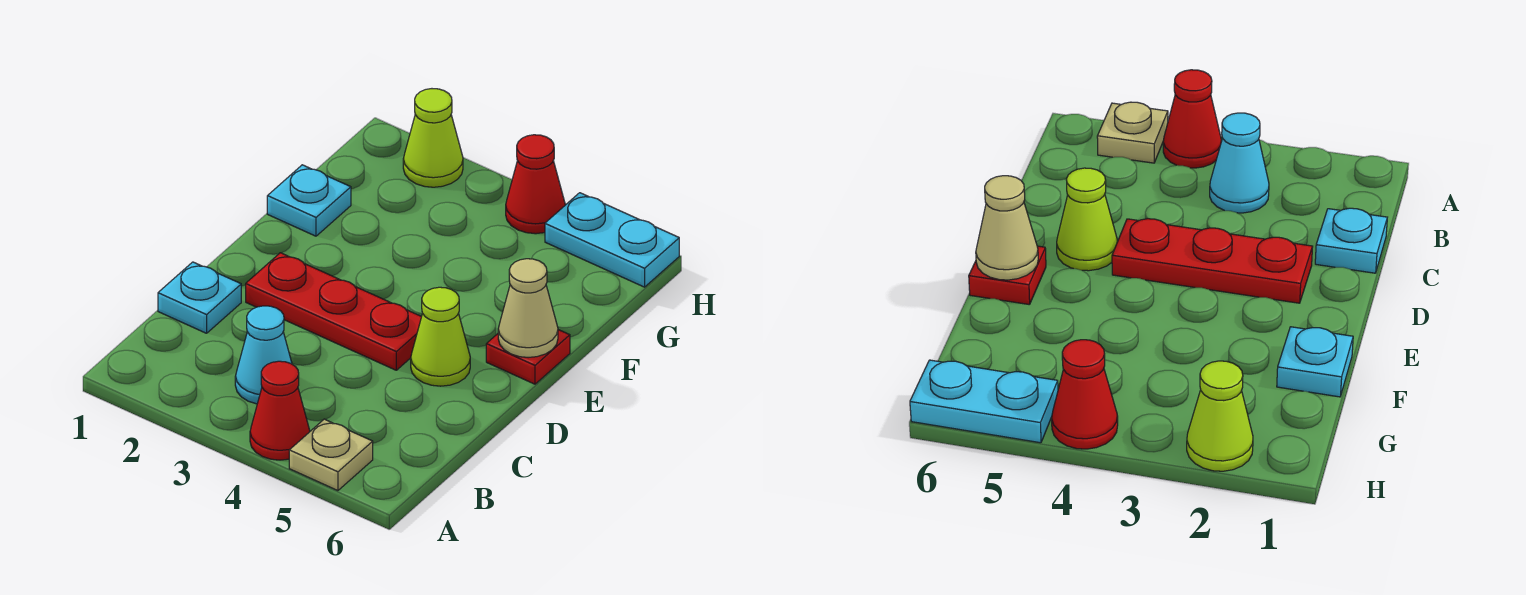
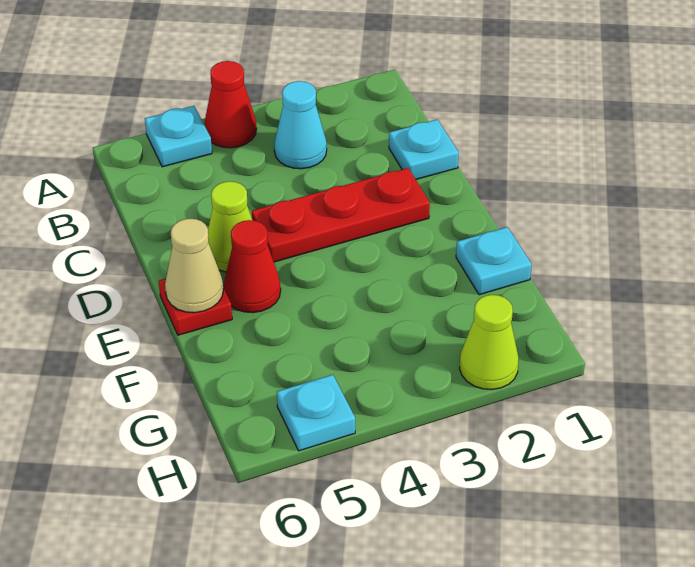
tan plate A5 level 1 -> cyan plate A5 level 1
red cone H4 level 1 -> red cone E5 level 1
cyan plate H5:H6 level 1 -> cyan plate H5 level 1

